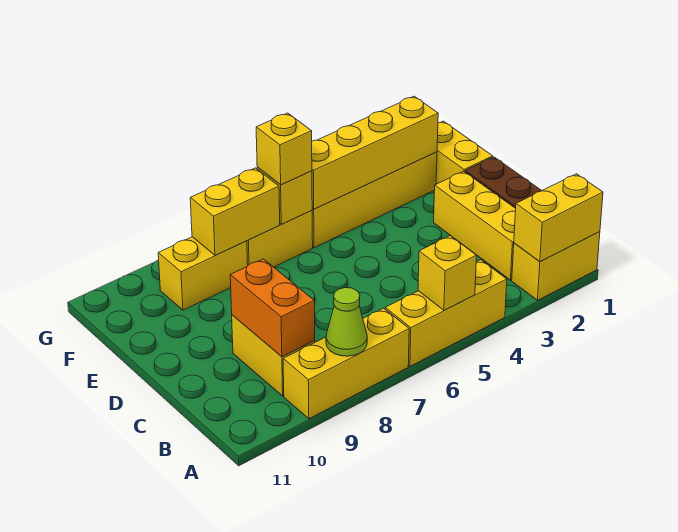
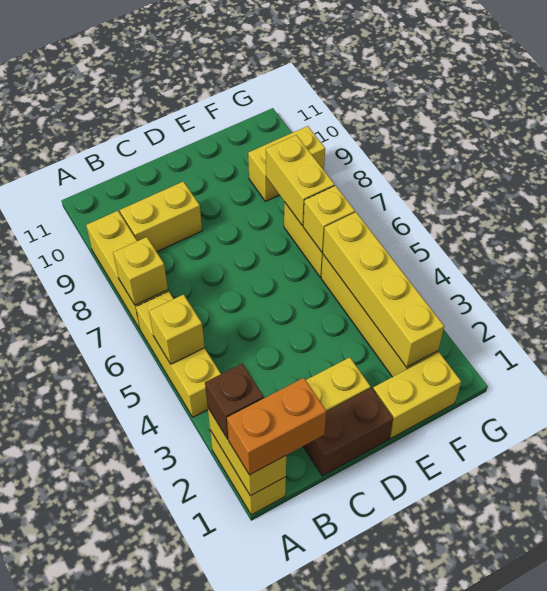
none -> brown brick A2 level 3
lime cone A8 level 2 -> none
orange brick B9:C9 level 2 -> orange brick A1:B1 level 3
yellow brick F6 level 3 -> yellow brick A7 level 2
yellow brick F8:F9 level 1 -> yellow brick F9:G9 level 1

